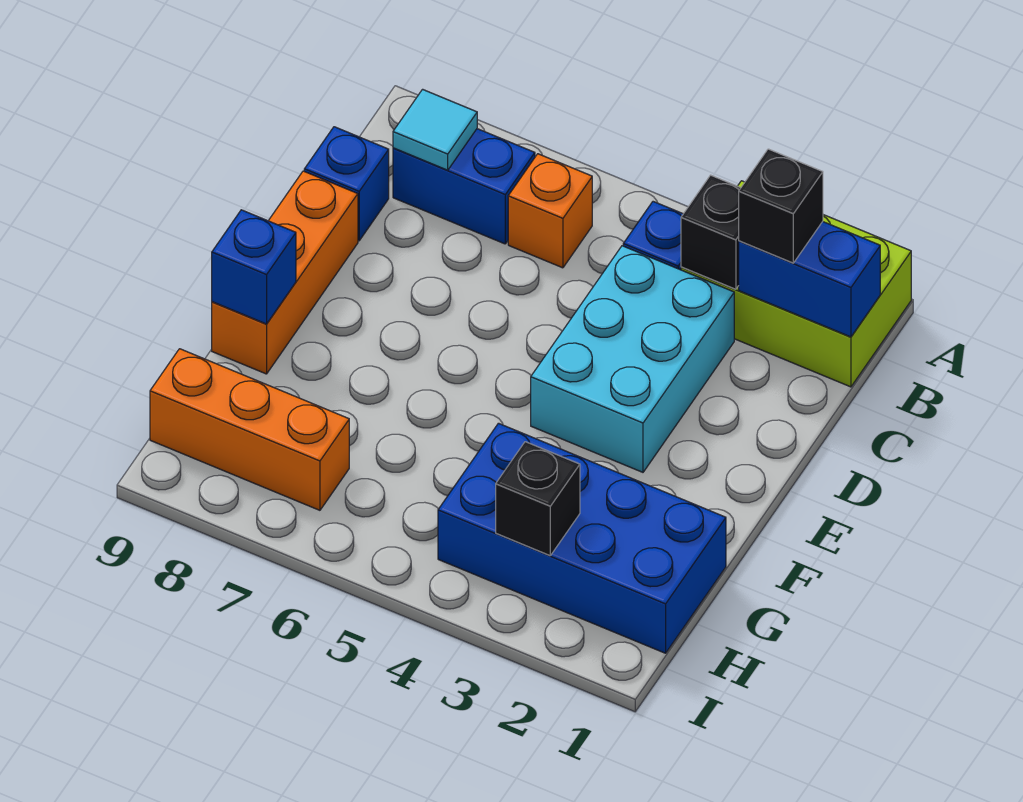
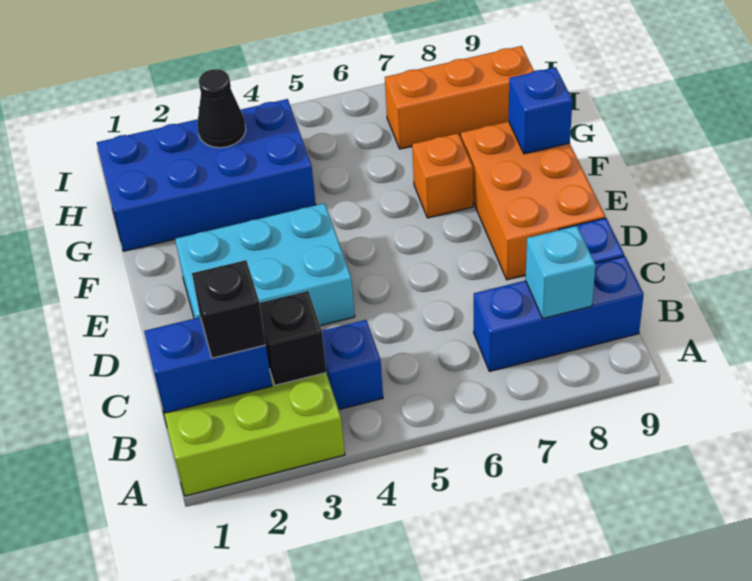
orange brick B6 level 1 -> orange brick F7 level 1
blue brick B7:B8 level 1 -> blue brick B7:B9 level 1
cyan tile B8 level 2 -> cyan brick B8 level 2
cyan brick C3:E4 level 1 -> cyan brick D2:E4 level 1
orange brick D9:F9 level 1 -> orange brick D8:F9 level 1
black brick H3 level 2 -> black cone H3 level 2

